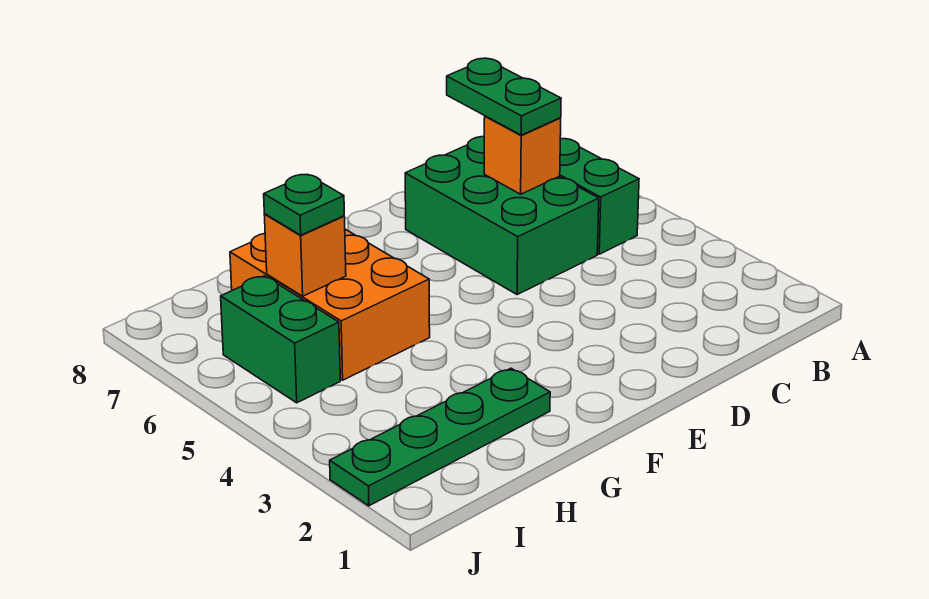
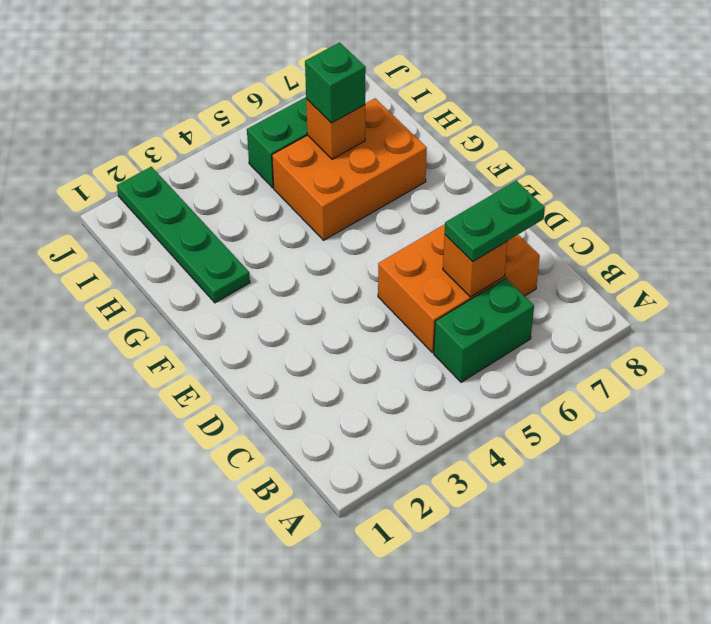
green brick C5:D7 level 1 -> orange brick C5:D7 level 1
green plate H6 level 3 -> green brick H6 level 3

